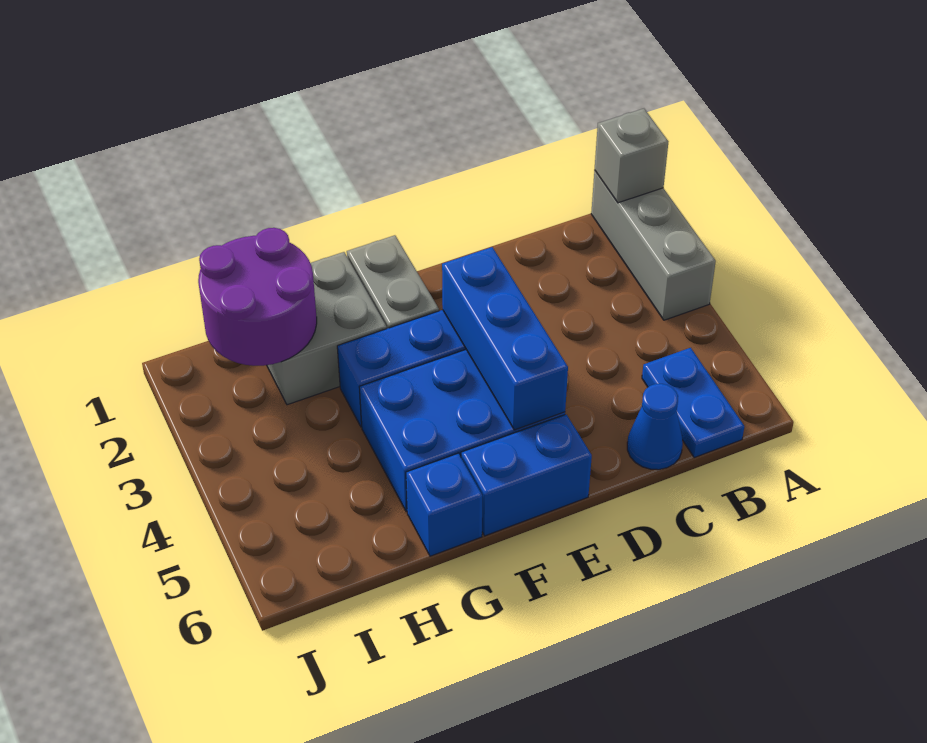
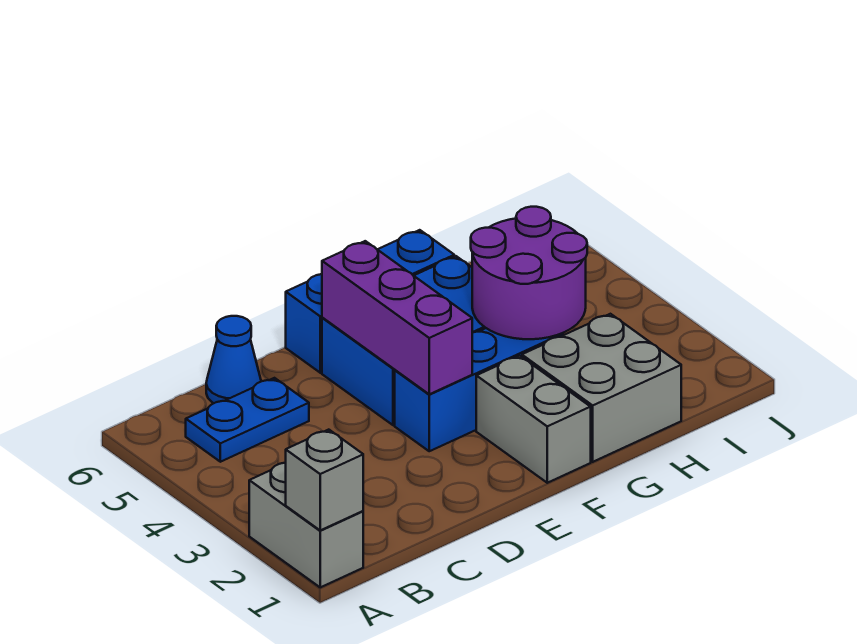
grey brick A1:A3 level 1 -> grey brick A1:A2 level 1
blue plate B5:B6 level 1 -> blue plate B5:C5 level 1
blue brick E3:E5 level 2 -> purple brick E3:E5 level 2
purple round brick H1:I2 level 2 -> purple round brick G3:H4 level 2

